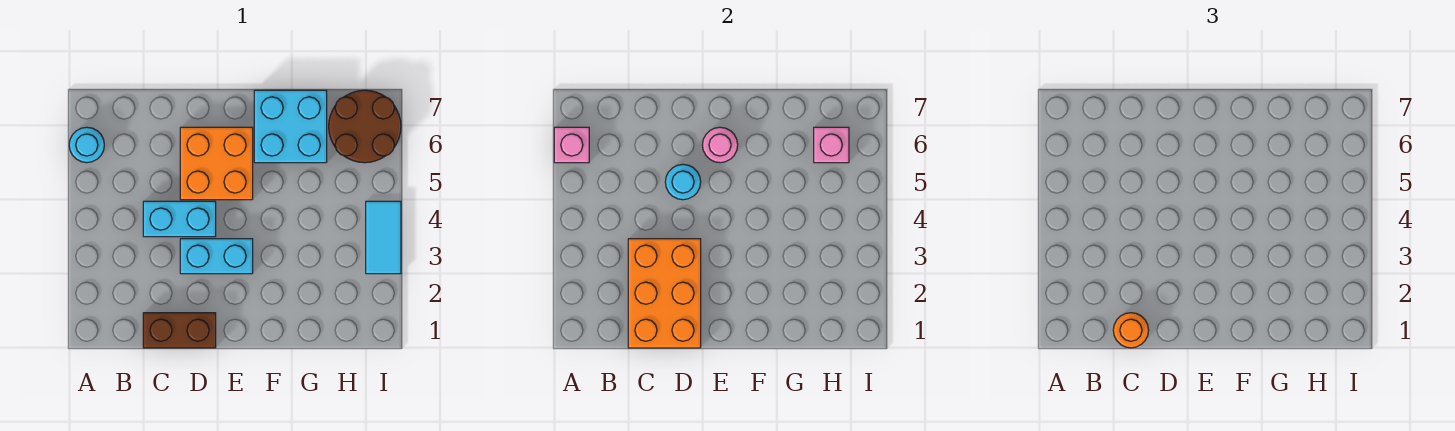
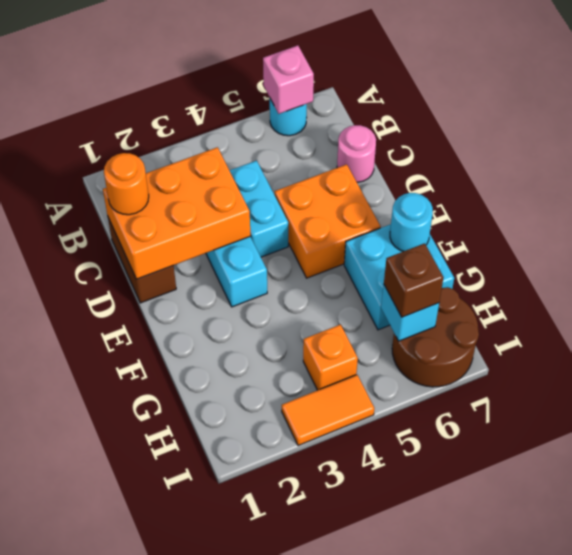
cyan round brick D5 level 2 -> cyan round brick F7 level 2
pink round brick E6 level 2 -> pink round brick C7 level 1
none -> orange brick H4 level 1
pink brick H6 level 2 -> cyan brick H6 level 2
none -> brown brick H6 level 3
cyan tile I3:I4 level 1 -> orange tile I3:I4 level 1

